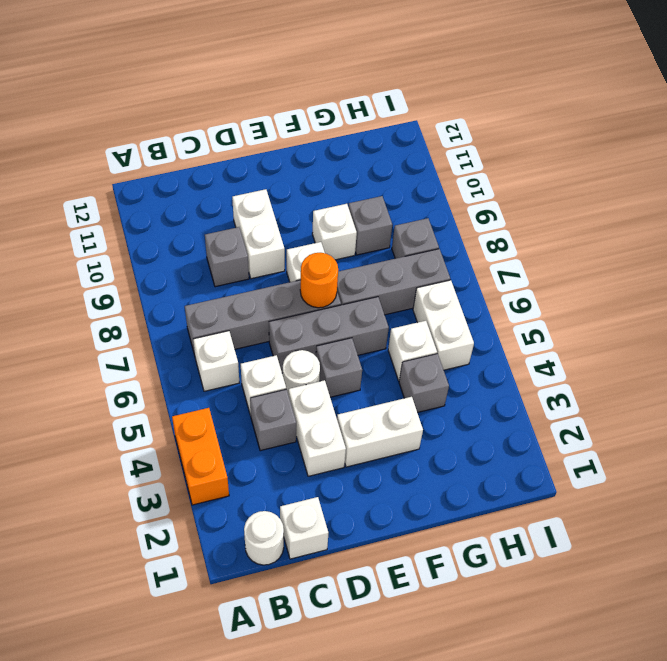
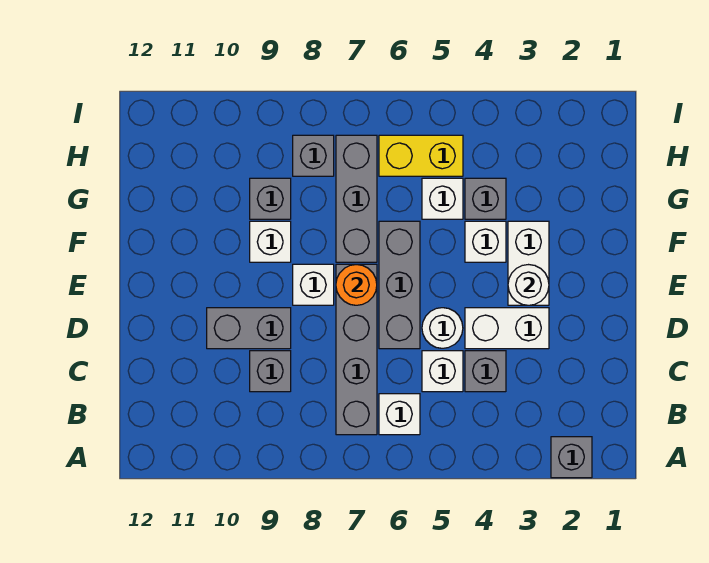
orange brick A3:A4 level 1 -> none
white round brick B1 level 1 -> white round brick E3 level 2
white brick C1 level 1 -> white brick F4 level 1
white brick D9:D10 level 1 -> grey brick D9:D10 level 1
grey brick E5 level 1 -> grey brick A2 level 1
white brick H5:H6 level 1 -> yellow brick H5:H6 level 1

